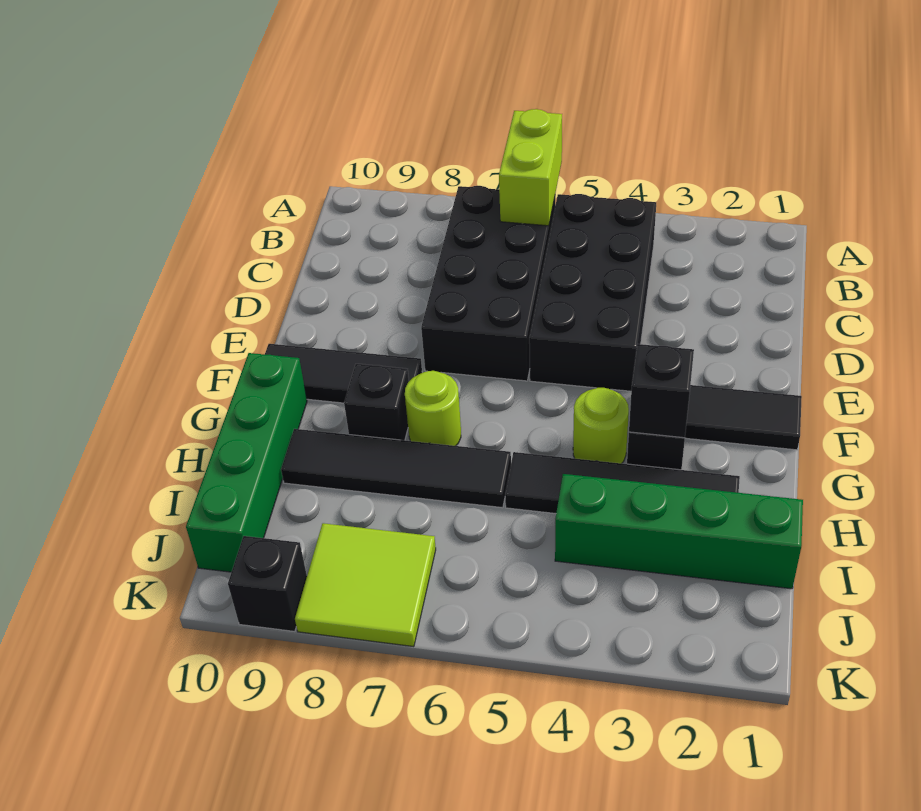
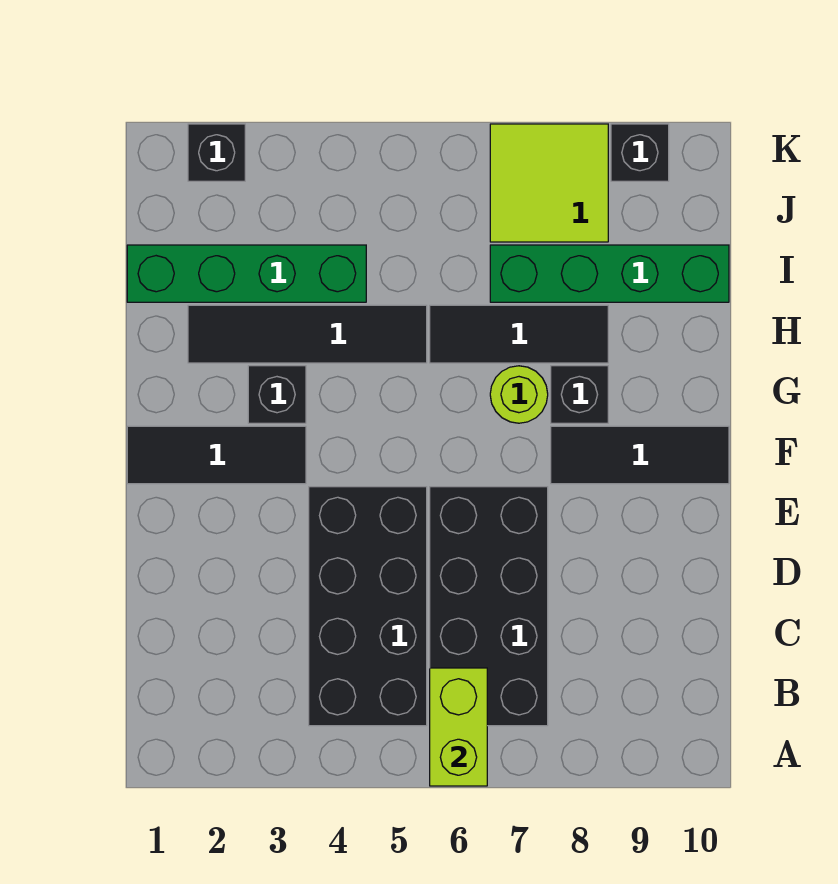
black brick G3 level 2 -> black brick K2 level 1
lime round brick G4 level 1 -> none
green brick G10:J10 level 1 -> green brick I7:I10 level 1
black tile H6:H9 level 1 -> black tile H6:H8 level 1

